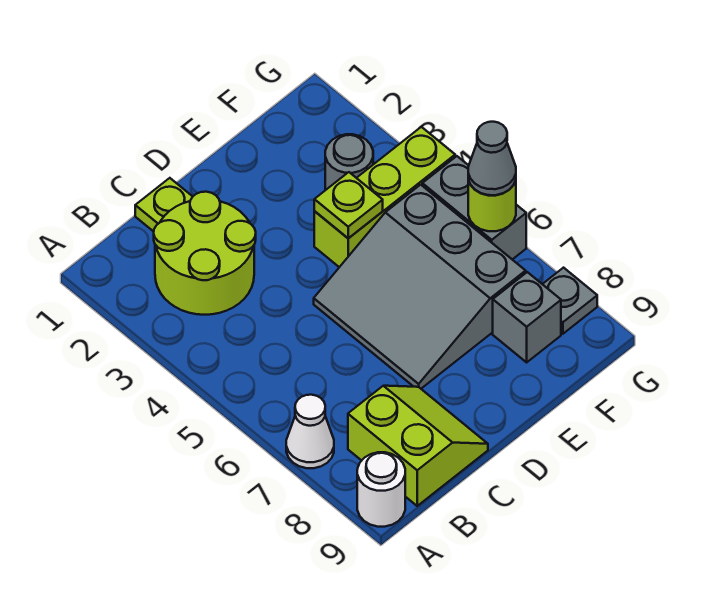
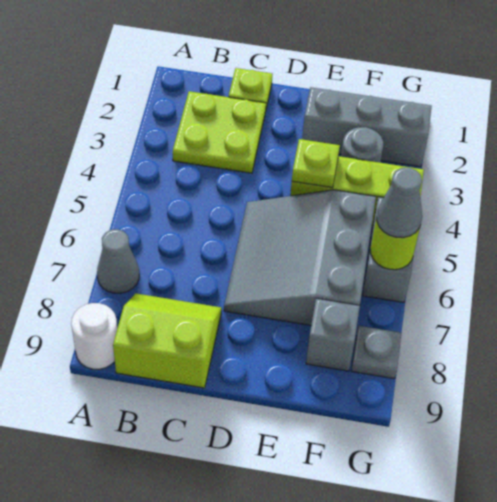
white cone A7 level 1 -> grey cone A7 level 1
lime round brick B2:C3 level 1 -> lime plate B2:C3 level 1
lime slope B8:C9 level 1 top B -> lime slope B8:C9 level 1 top 9
none -> grey brick E2:G2 level 1

